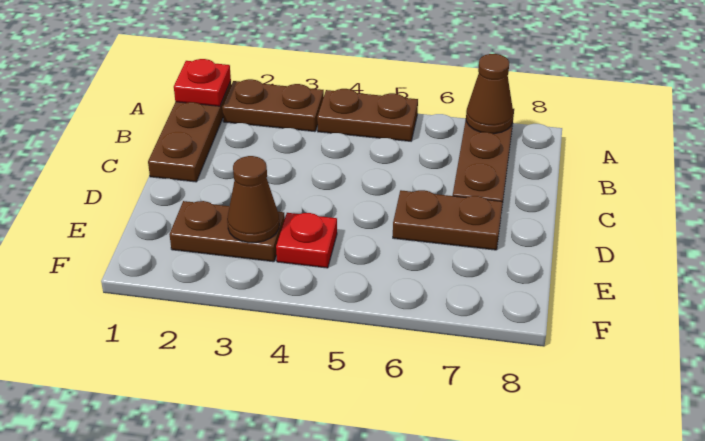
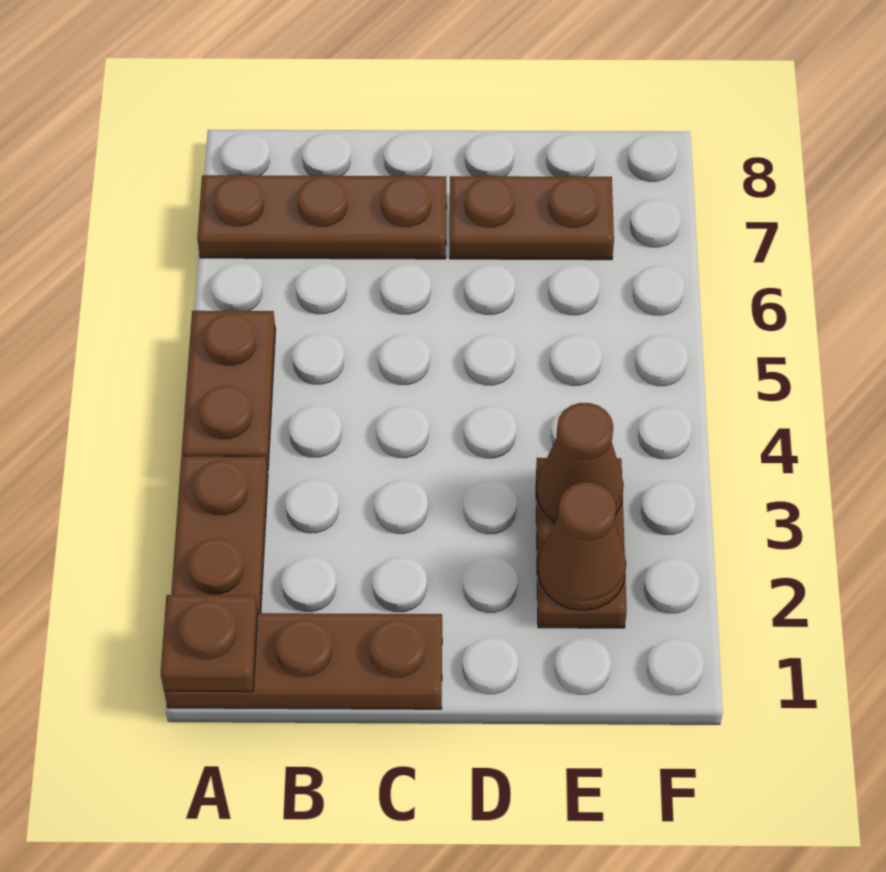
red plate A1 level 2 -> brown plate A1 level 2
brown cone A7 level 2 -> brown cone E2 level 2
brown plate D6:D7 level 1 -> brown plate D7:E7 level 1
red plate E4 level 1 -> none

